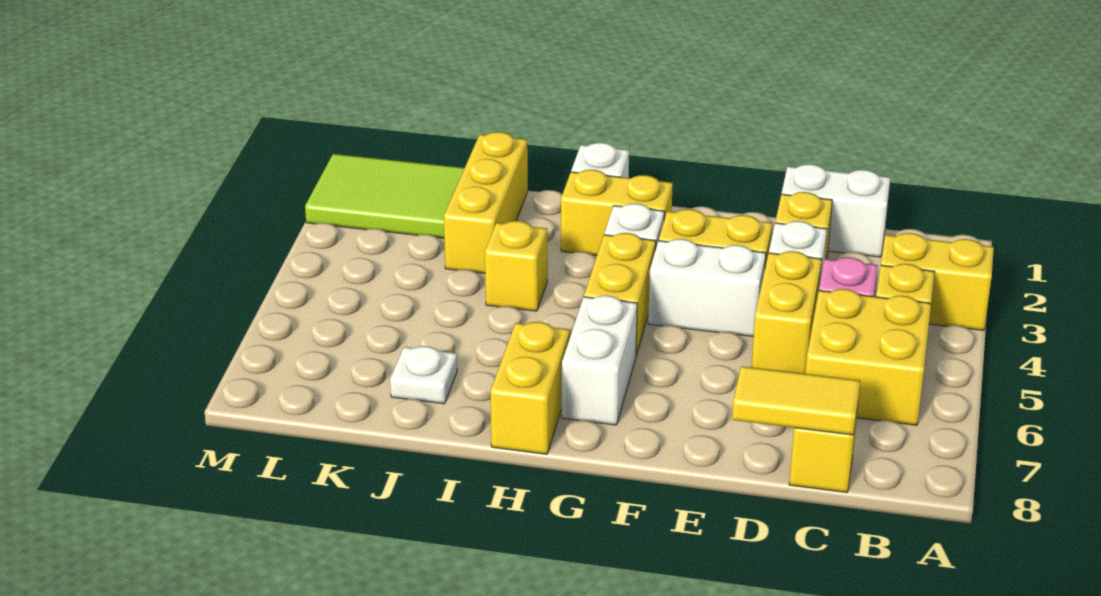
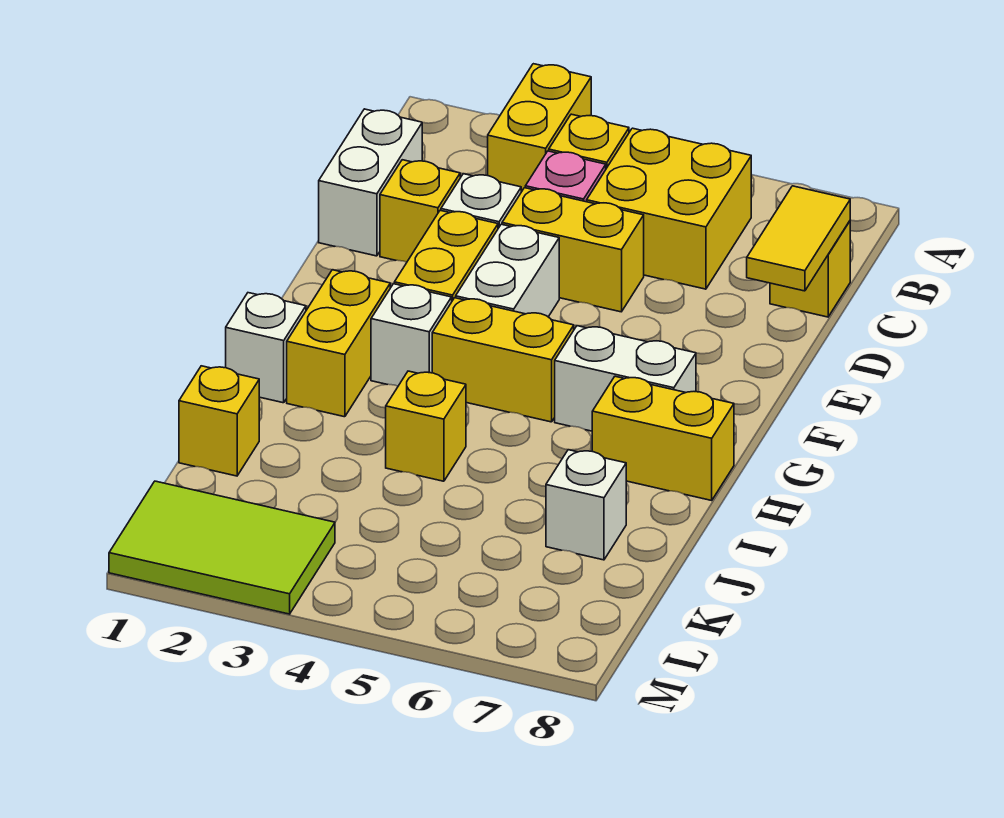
yellow brick J1:J3 level 1 -> yellow brick J1 level 1
white plate J7 level 1 -> white brick J7 level 1
lime tile K1:M2 level 1 -> lime tile L1:M3 level 1

